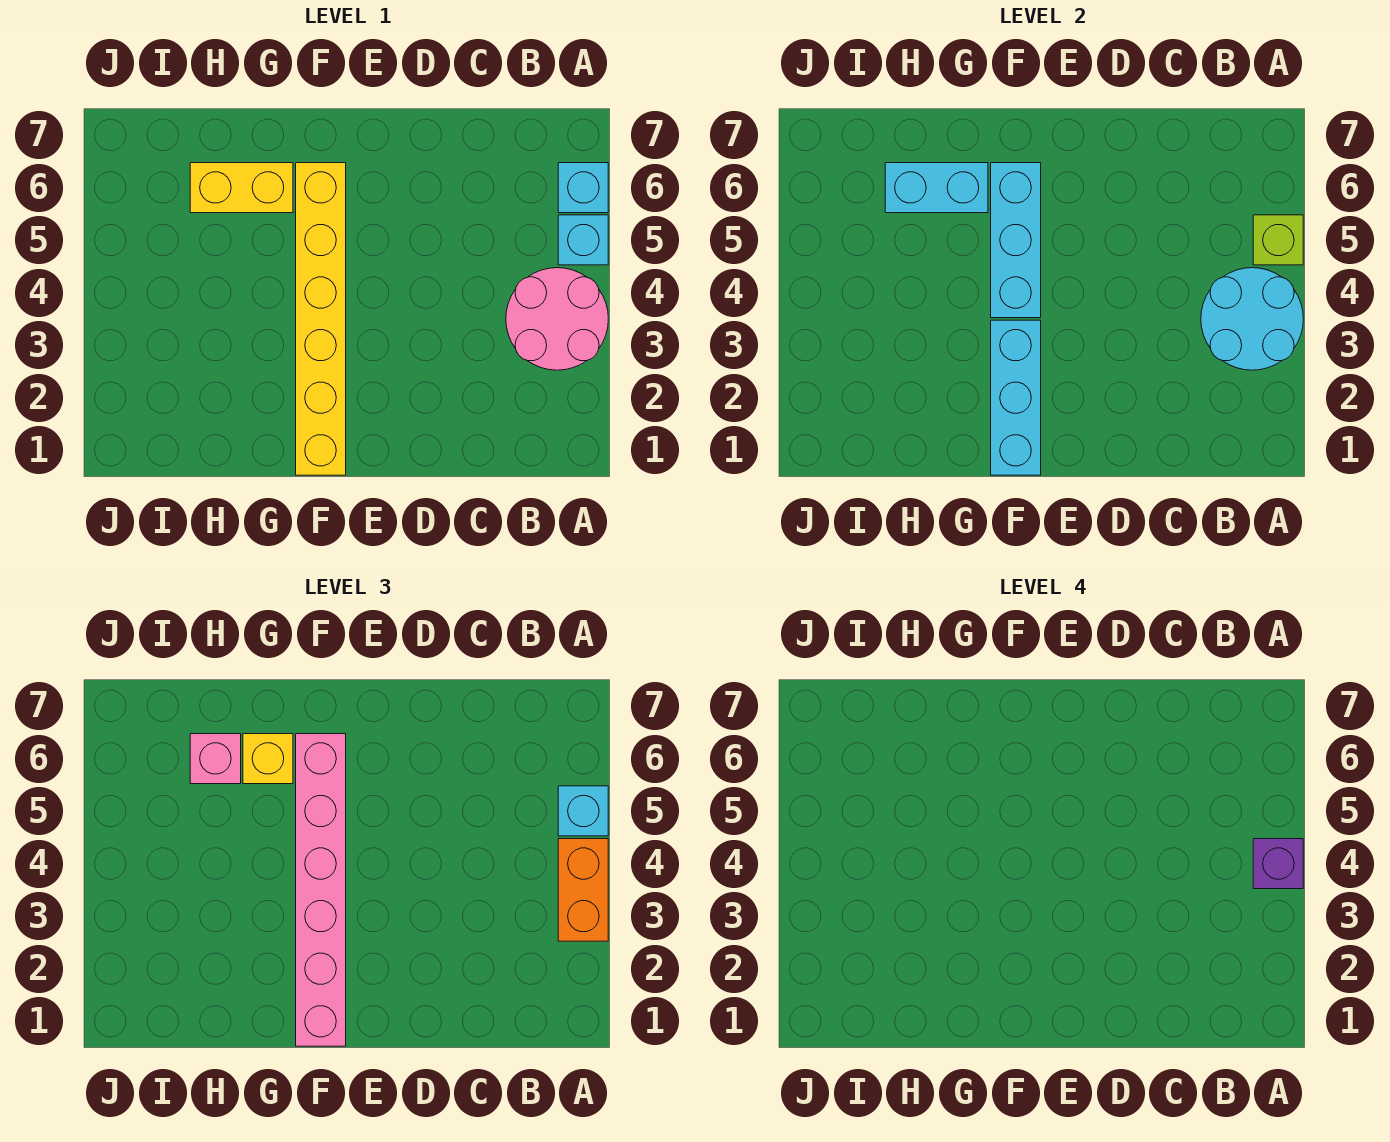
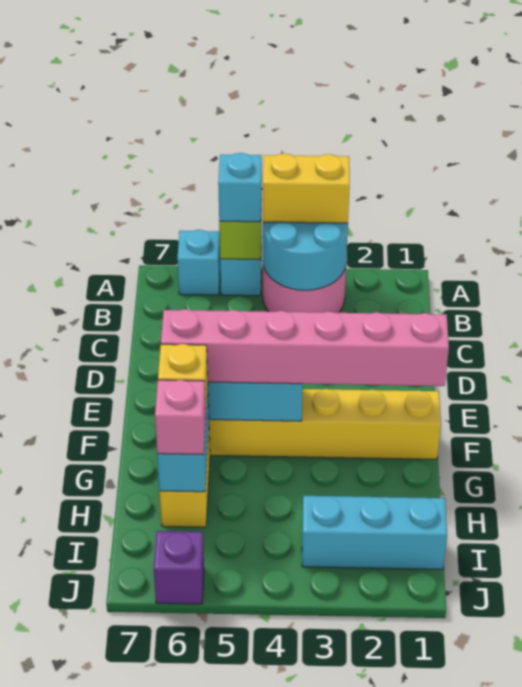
orange brick A3:A4 level 3 -> yellow brick A3:A4 level 3
purple brick A4 level 4 -> purple brick J6 level 1
cyan brick F1:F3 level 2 -> cyan brick I1:I3 level 1

